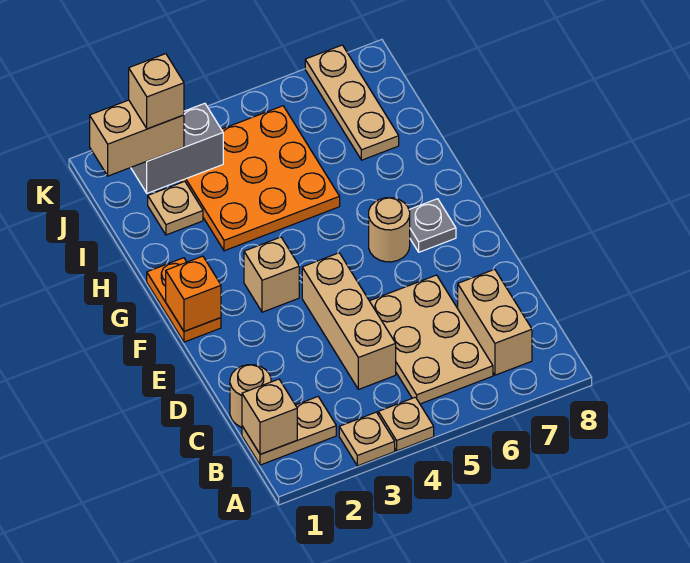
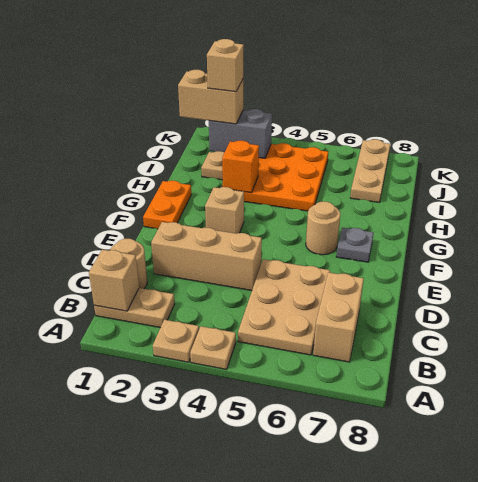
tan brick C4:E4 level 1 -> tan brick D2:D4 level 1
orange brick F1 level 2 -> orange brick H3 level 2

